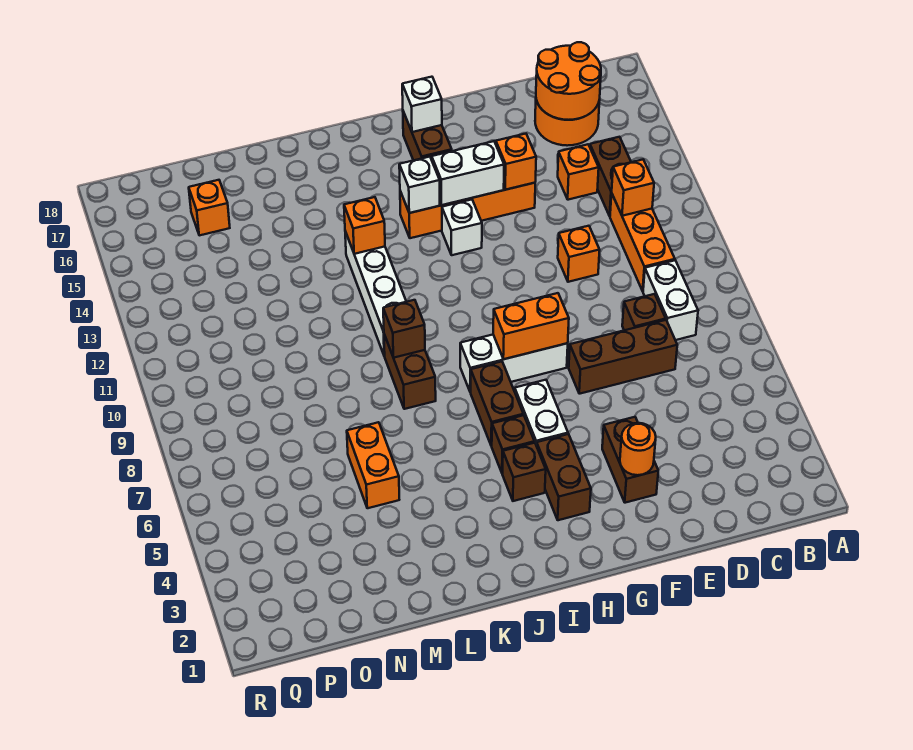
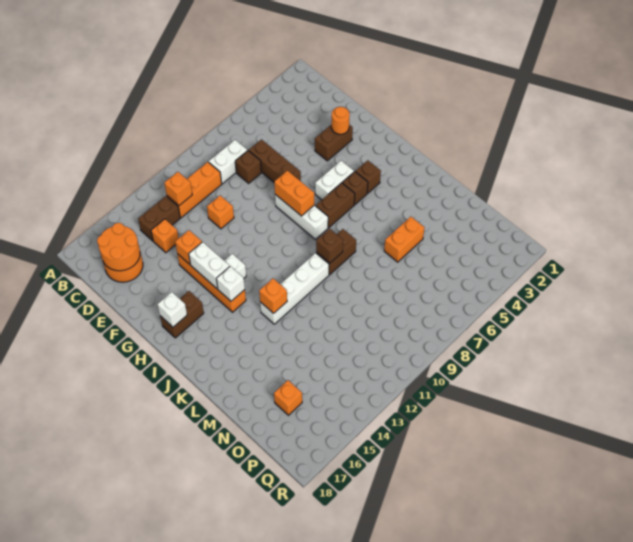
brown brick H3:H4 level 1 -> none

